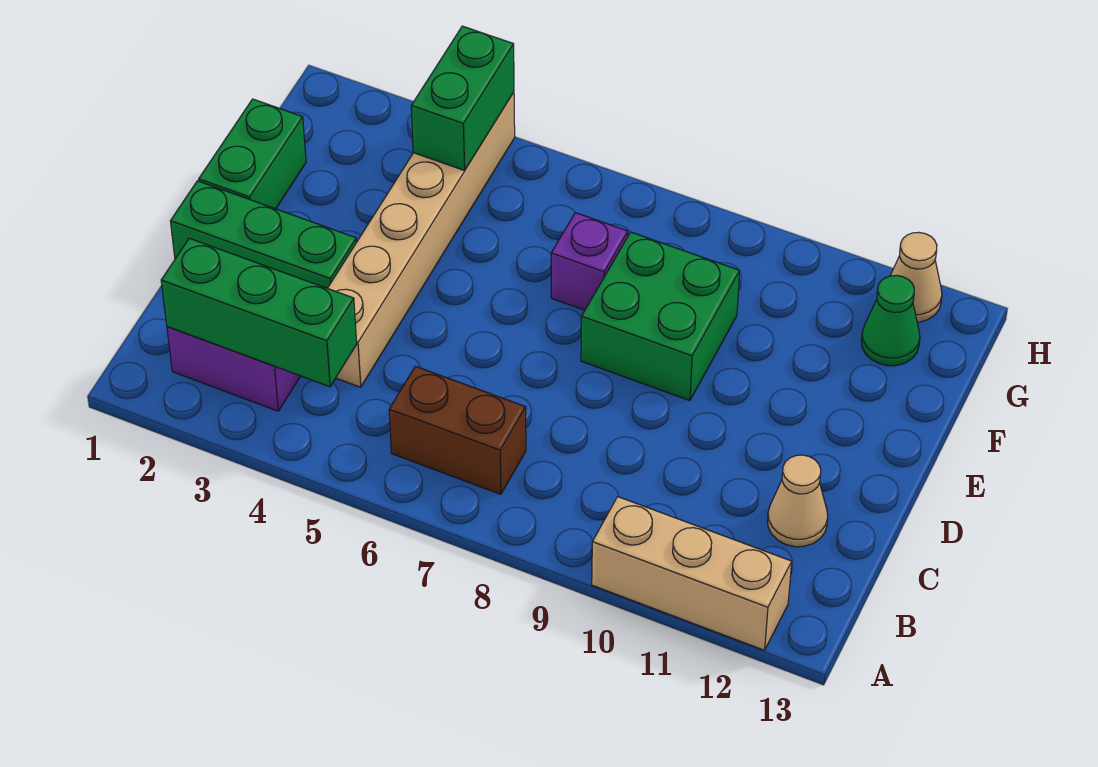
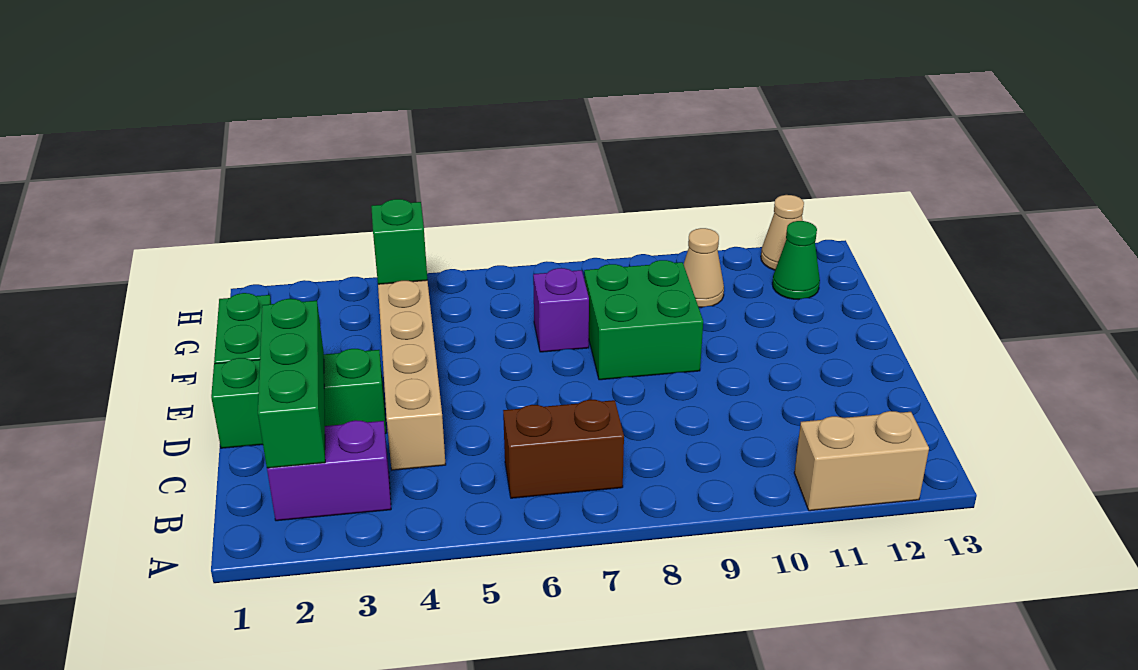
tan brick A10:A12 level 1 -> tan brick A11:A12 level 1
green brick B2:B4 level 2 -> green brick B2:D2 level 2
tan cone C12 level 1 -> tan cone G10 level 1
green brick G4:H4 level 2 -> green brick G4 level 2

